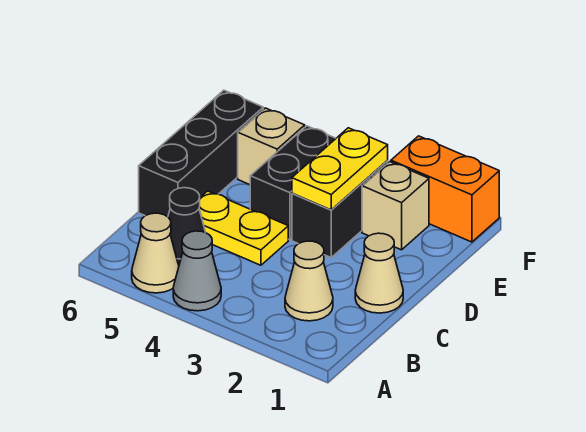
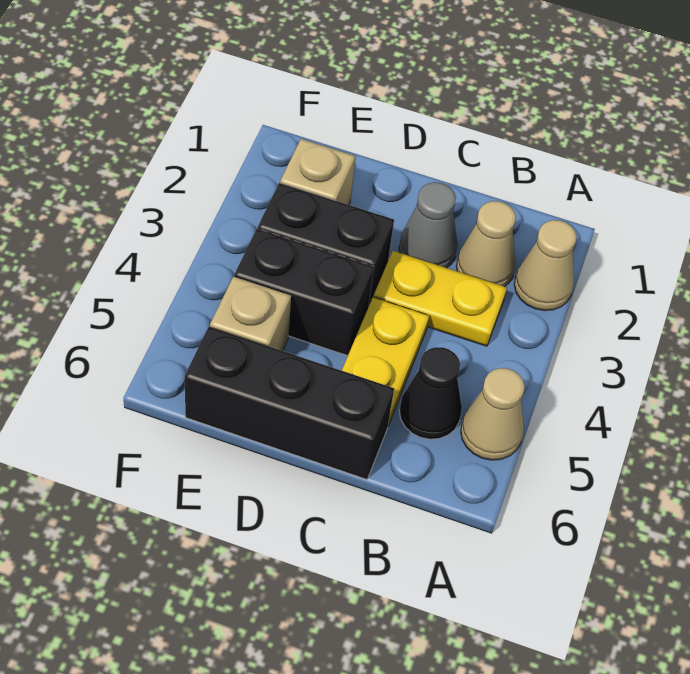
grey cone A4 level 1 -> grey cone C2 level 1
tan cone C1 level 1 -> tan cone A2 level 1
yellow plate D3:E3 level 2 -> yellow plate B3:C3 level 1
orange brick F1:F2 level 1 -> none

